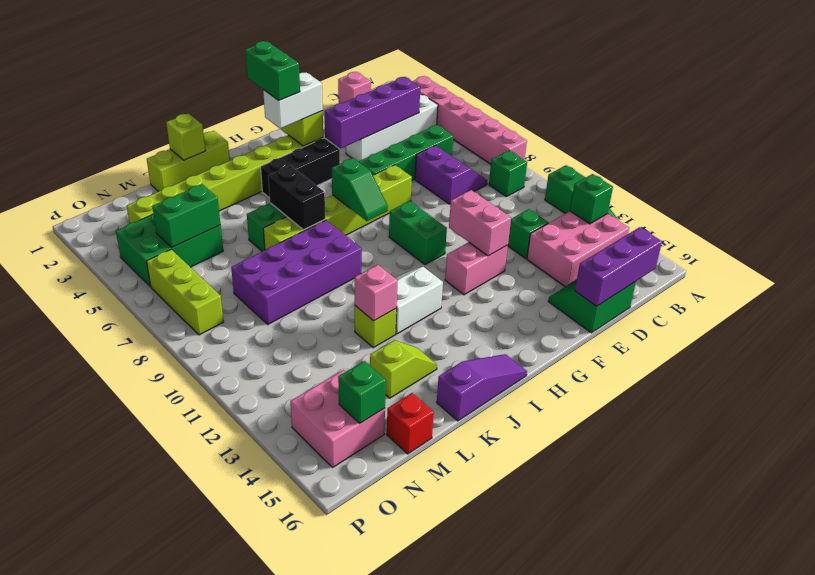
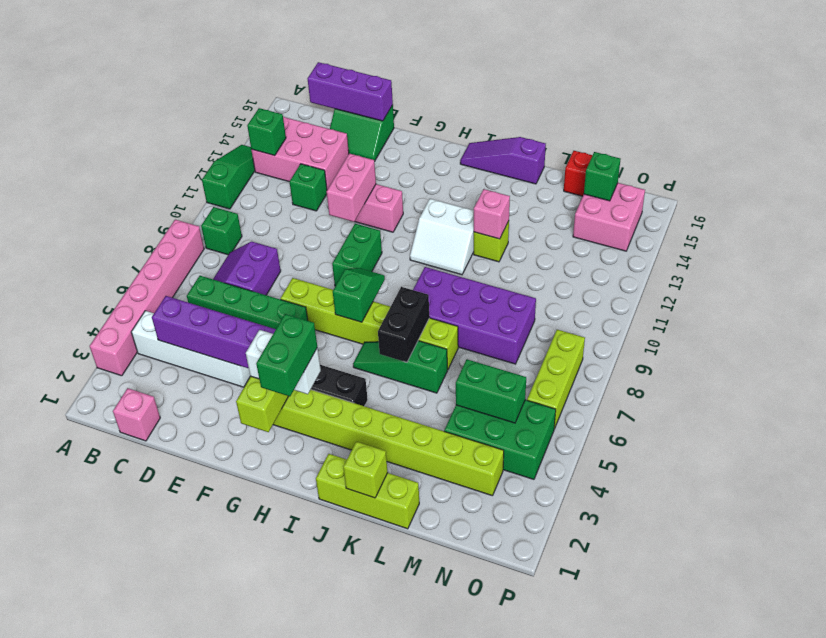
lime slope K14:L14 level 1 top L -> none

